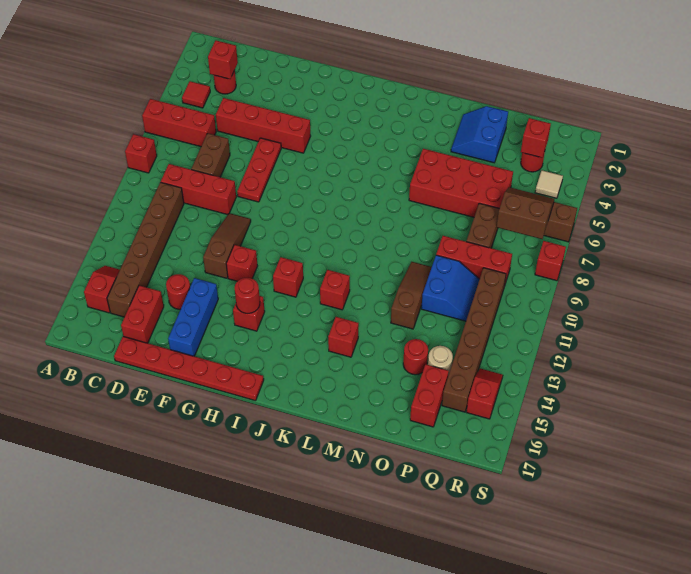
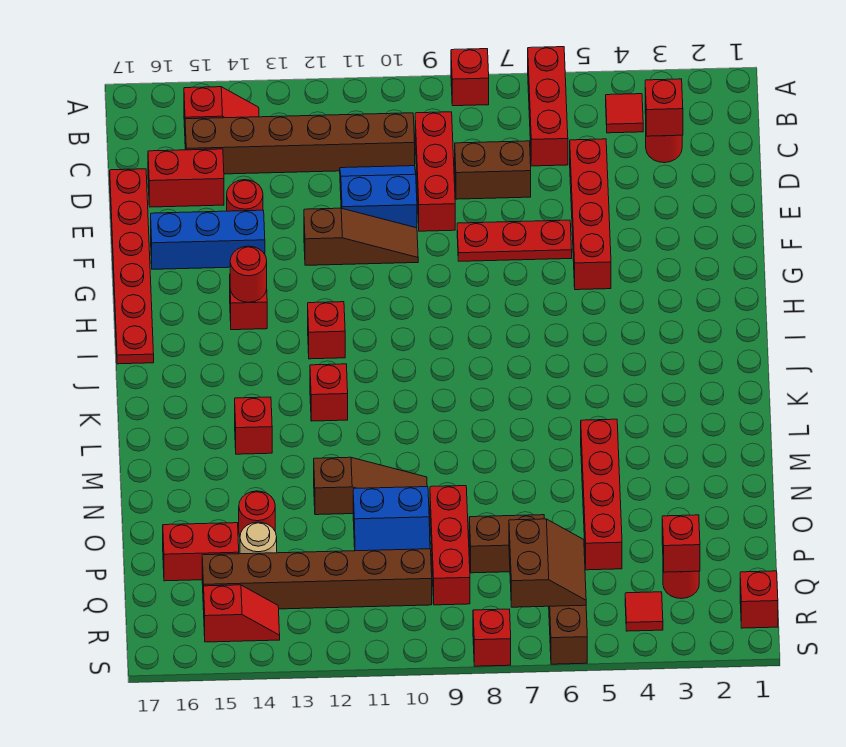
red brick G12 level 1 -> red brick R1 level 1
red brick M5:P6 level 1 -> red brick M5:P5 level 1
blue slope N2:O3 level 1 top O -> blue slope D10:E11 level 1 top E
tan tile R4 level 1 -> red tile R4 level 1

